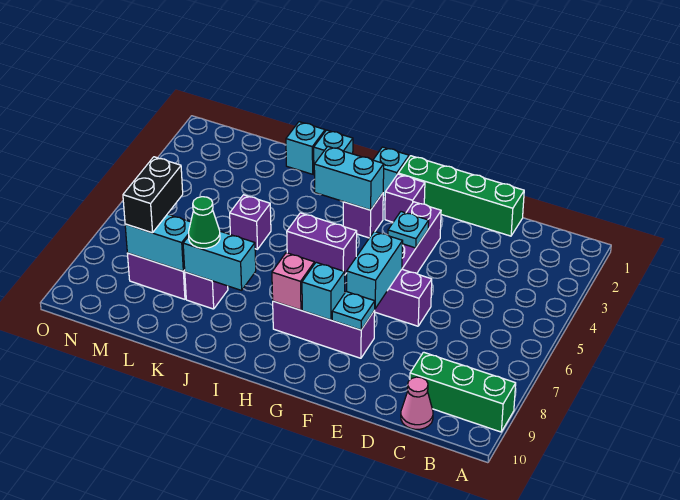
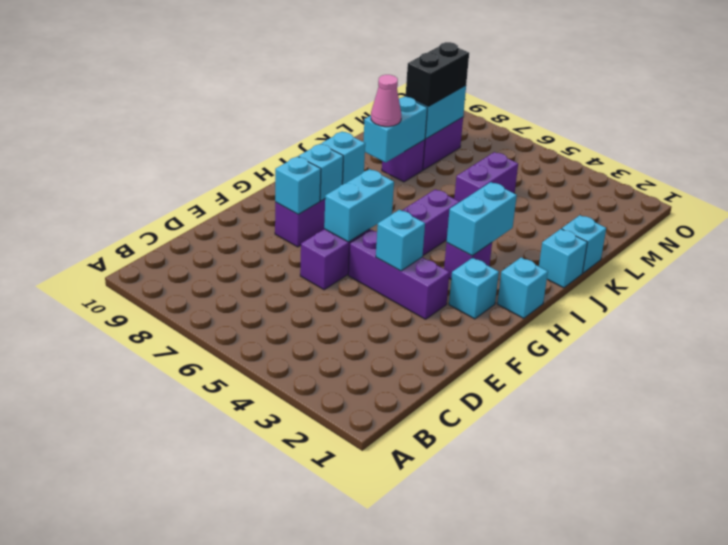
green brick A9:C9 level 1 -> none
pink cone C10 level 1 -> pink cone J8 level 3
green brick D1:G1 level 1 -> none
cyan plate F4 level 2 -> cyan brick F4 level 2
cyan brick F6:F7 level 2 -> cyan brick F6:G6 level 2
cyan plate F8 level 2 -> cyan brick F8 level 2
purple brick G2 level 1 -> cyan brick G2 level 1
pink brick H8 level 2 -> cyan brick H8 level 2
purple brick K5 level 1 -> purple brick K5:L5 level 1
green cone K8 level 3 -> none
black brick M7:M8 level 3 -> black brick L8:M8 level 3

